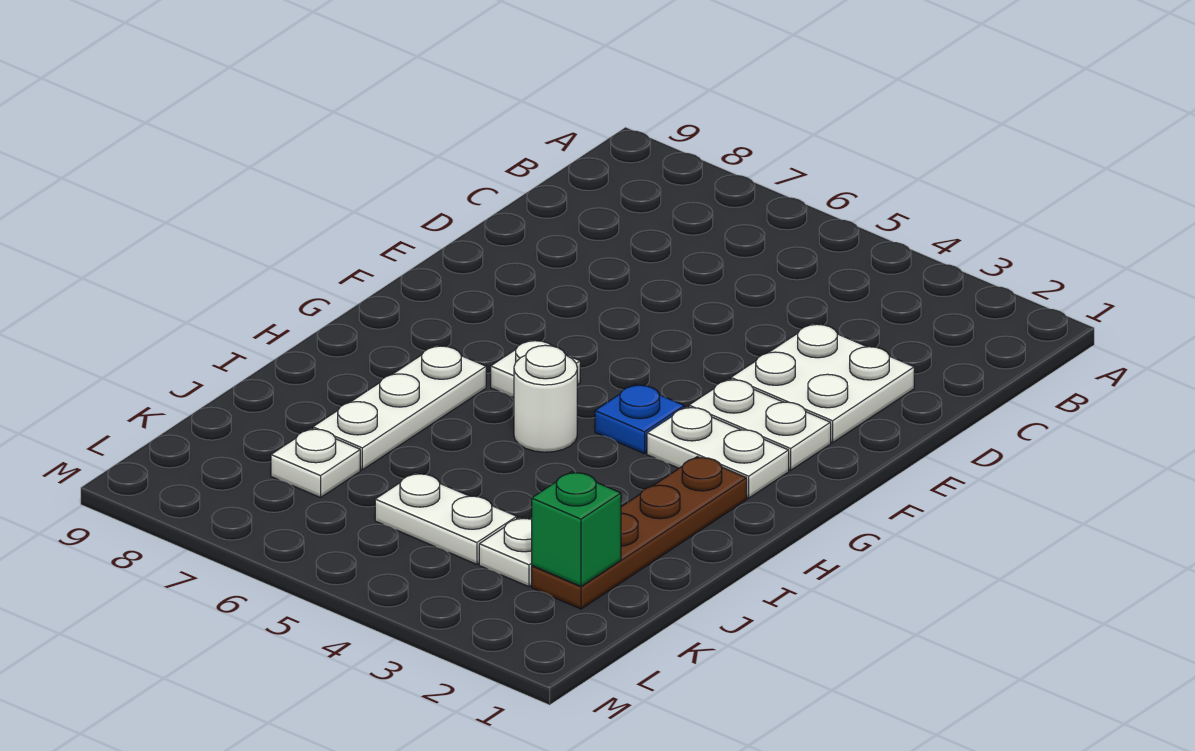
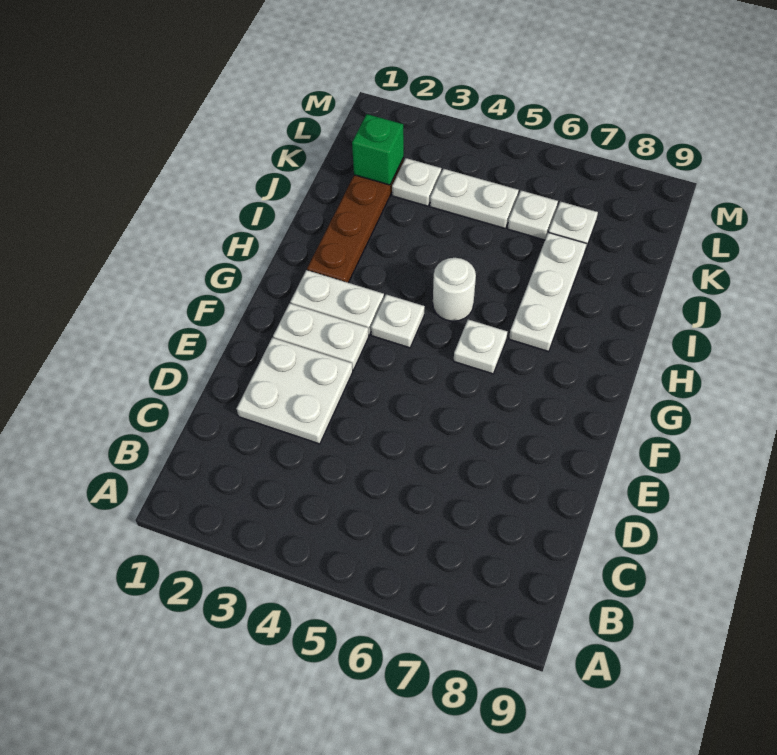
blue plate G4 level 1 -> white plate G4 level 1
none -> white plate K6 level 1

